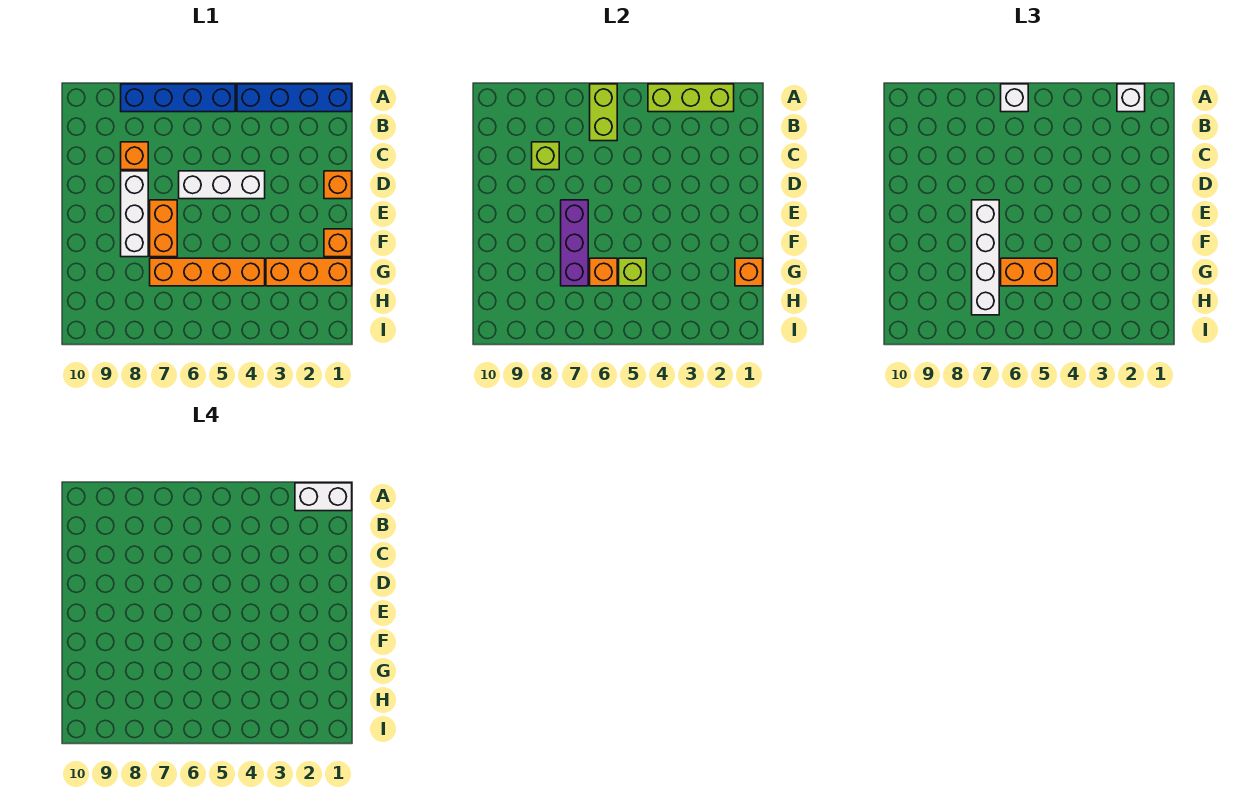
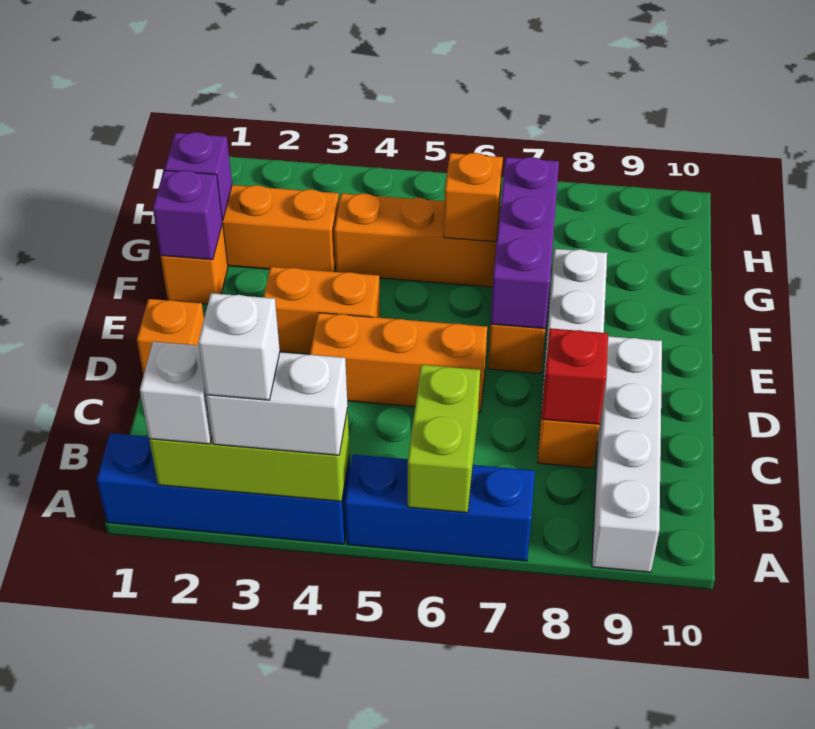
white brick A1:A2 level 4 -> white brick A3:A4 level 3
blue brick A5:A8 level 1 -> blue brick A5:A7 level 1
white brick A6 level 3 -> white brick A3 level 4
lime brick C8 level 2 -> red brick C8 level 2
white brick D4:D6 level 1 -> orange brick D4:D6 level 1
white brick E7:H7 level 3 -> white brick A9:D9 level 1
none -> purple brick F1 level 2
orange brick G1 level 2 -> purple brick G1 level 2
lime brick G5 level 2 -> none
orange brick G5:G6 level 3 -> orange brick E3:E4 level 1

